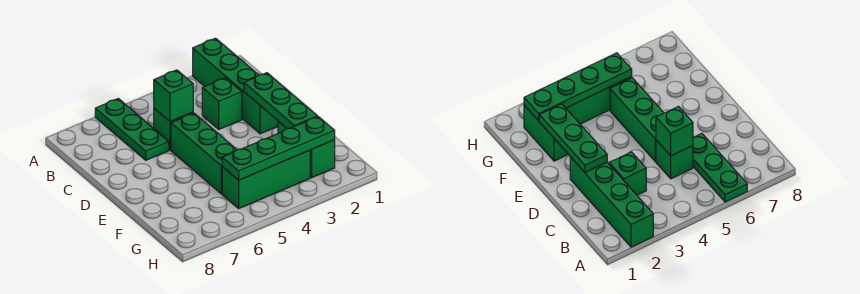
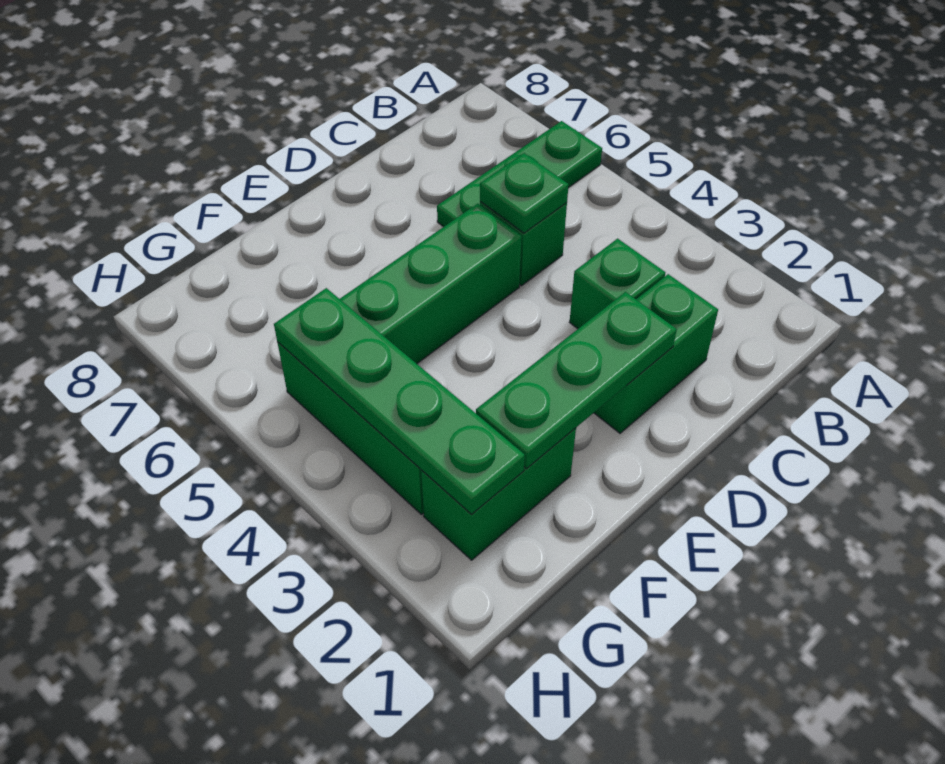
green brick A2:D2 level 1 -> green brick C2:D2 level 1
green brick C5 level 2 -> green plate C5 level 2

